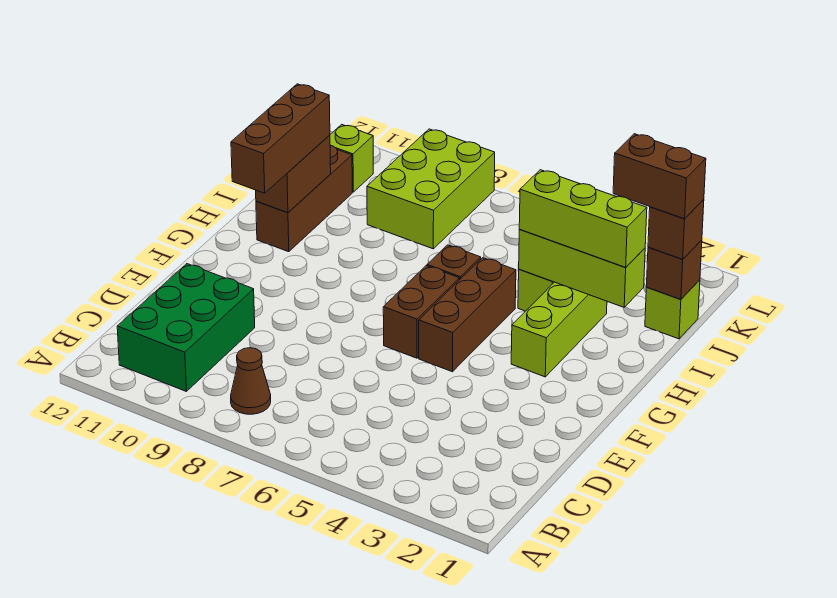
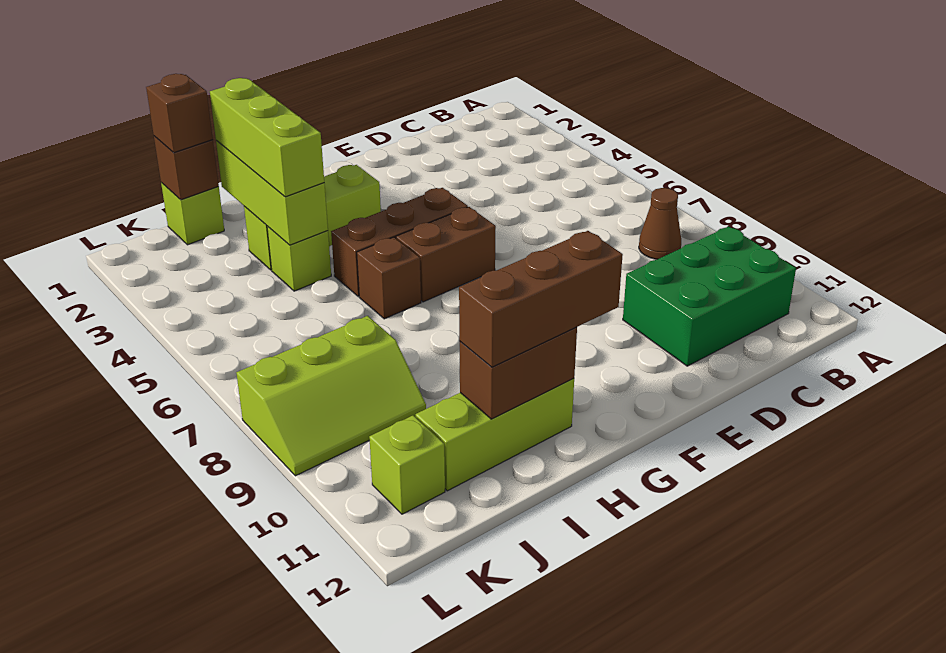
brown brick H11:J11 level 1 -> lime brick H11:J11 level 1
brown brick J1:J2 level 4 -> none
lime brick J8:L9 level 1 -> lime slope J8:L9 level 1 top 8

